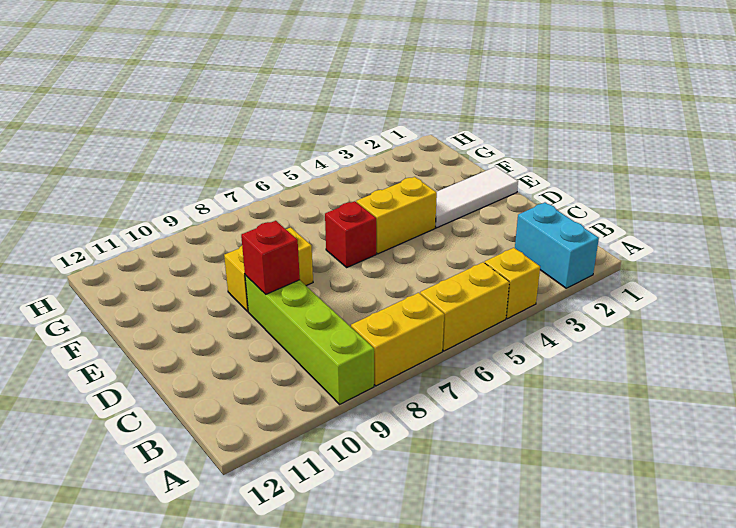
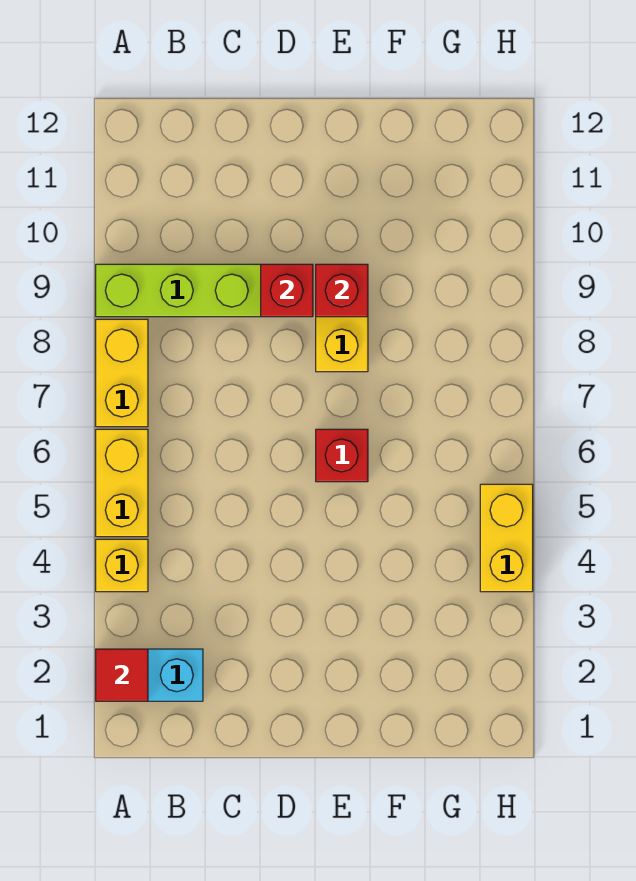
none -> red tile A2 level 2
white tile E1:E3 level 1 -> none
yellow brick E4:E5 level 1 -> yellow brick H4:H5 level 1
none -> red brick E9 level 2

